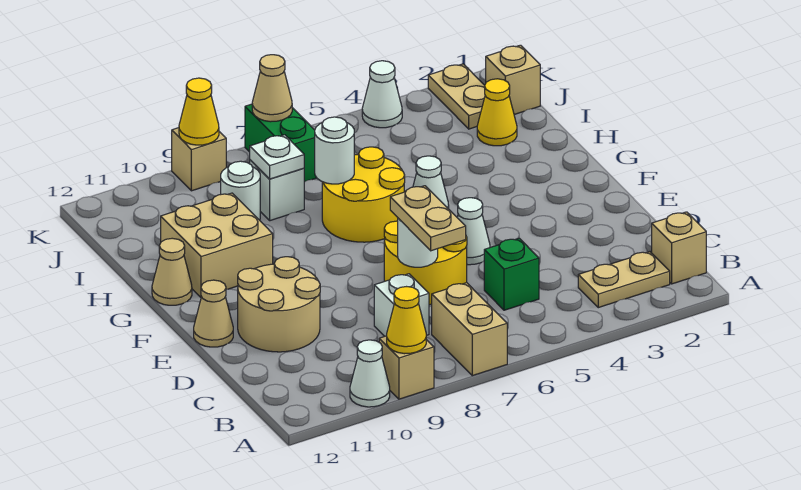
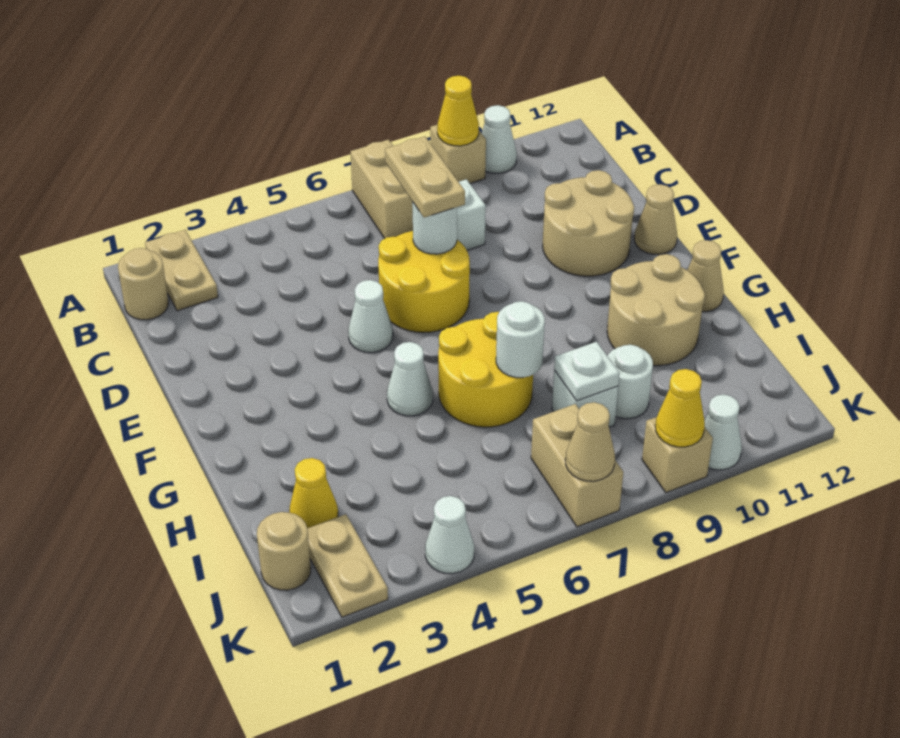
tan brick B1 level 1 -> tan round brick B1 level 1
tan plate B2:B3 level 1 -> tan plate A2:B2 level 1
green brick C5 level 1 -> none
tan brick G10:H11 level 1 -> tan round brick G10:H11 level 1
tan brick J1 level 1 -> tan round brick J1 level 1
green brick J7:K7 level 1 -> tan brick J7:K7 level 1
none -> white cone K10 level 1

